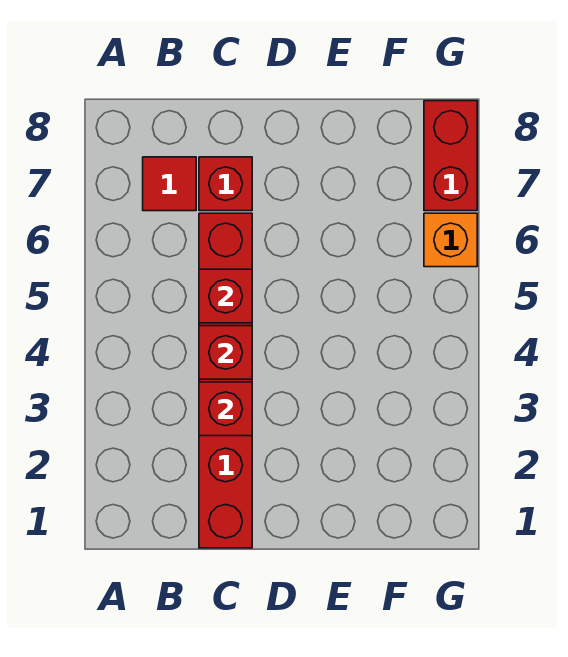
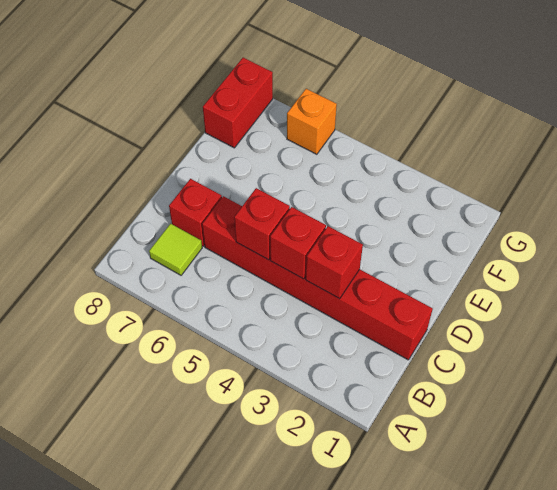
red tile B7 level 1 -> lime tile B7 level 1
red brick G7:G8 level 1 -> red brick F8:G8 level 1

